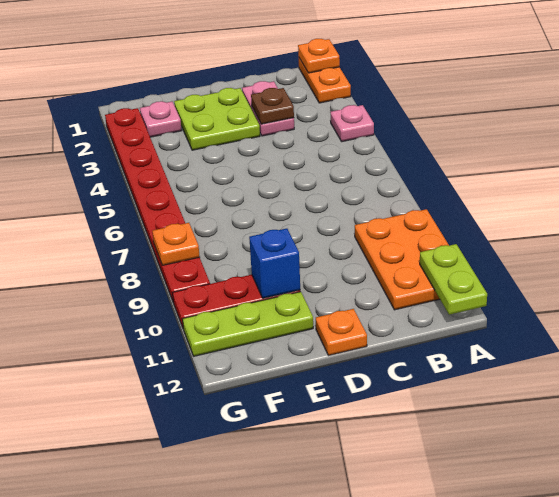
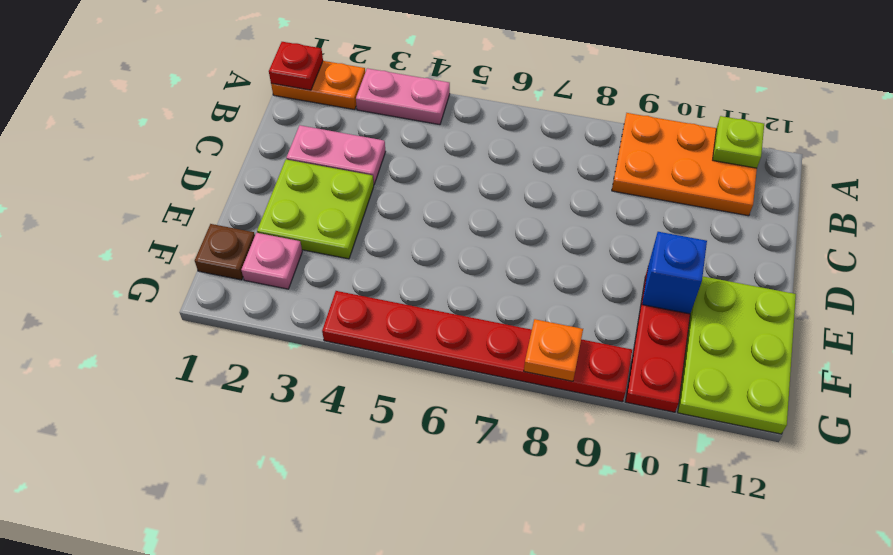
orange plate A1 level 2 -> red plate A1 level 2
pink plate A4 level 1 -> pink plate A3:A4 level 1
lime plate A11:A12 level 2 -> lime plate A11 level 2
brown plate C3 level 2 -> brown plate F1 level 1
orange plate D12 level 1 -> none
lime plate E11:G11 level 1 -> lime plate E11:G12 level 1
red plate G2:G9 level 1 -> red plate G4:G9 level 1

